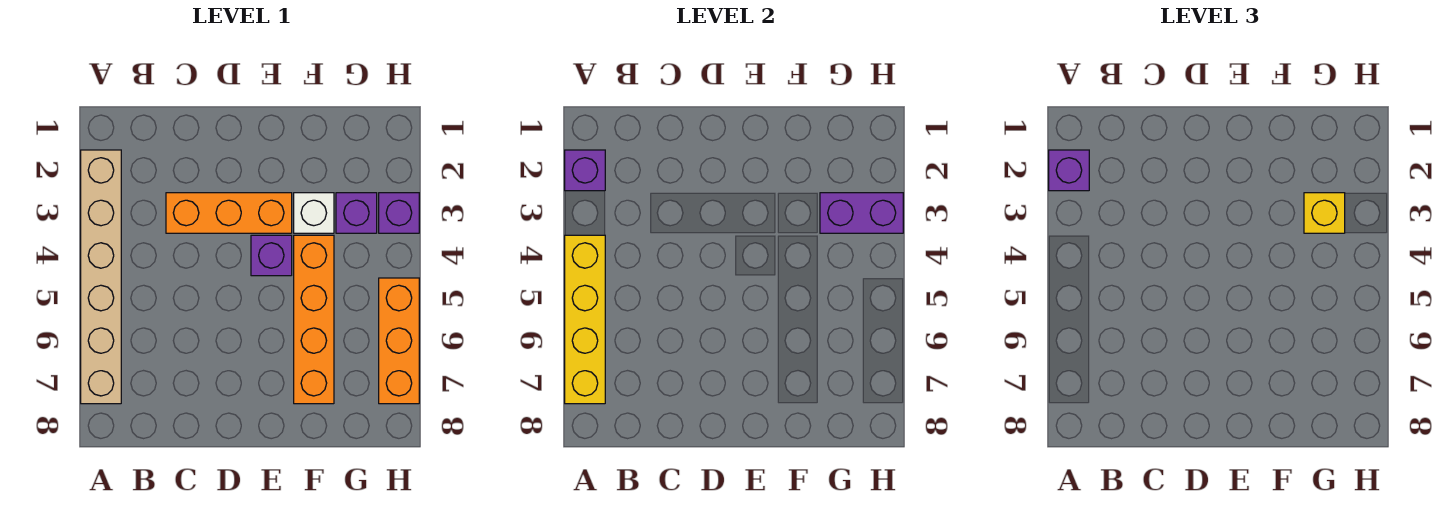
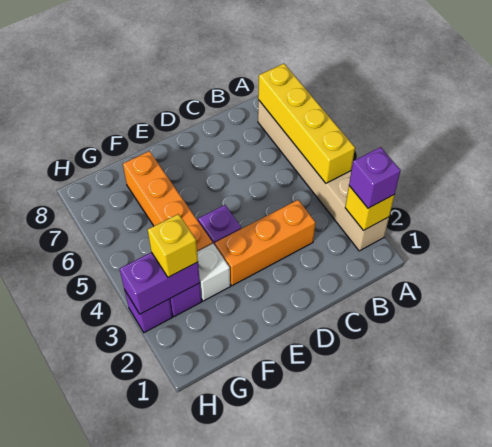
purple brick A2 level 2 -> yellow brick A2 level 2
orange brick H5:H7 level 1 -> none

